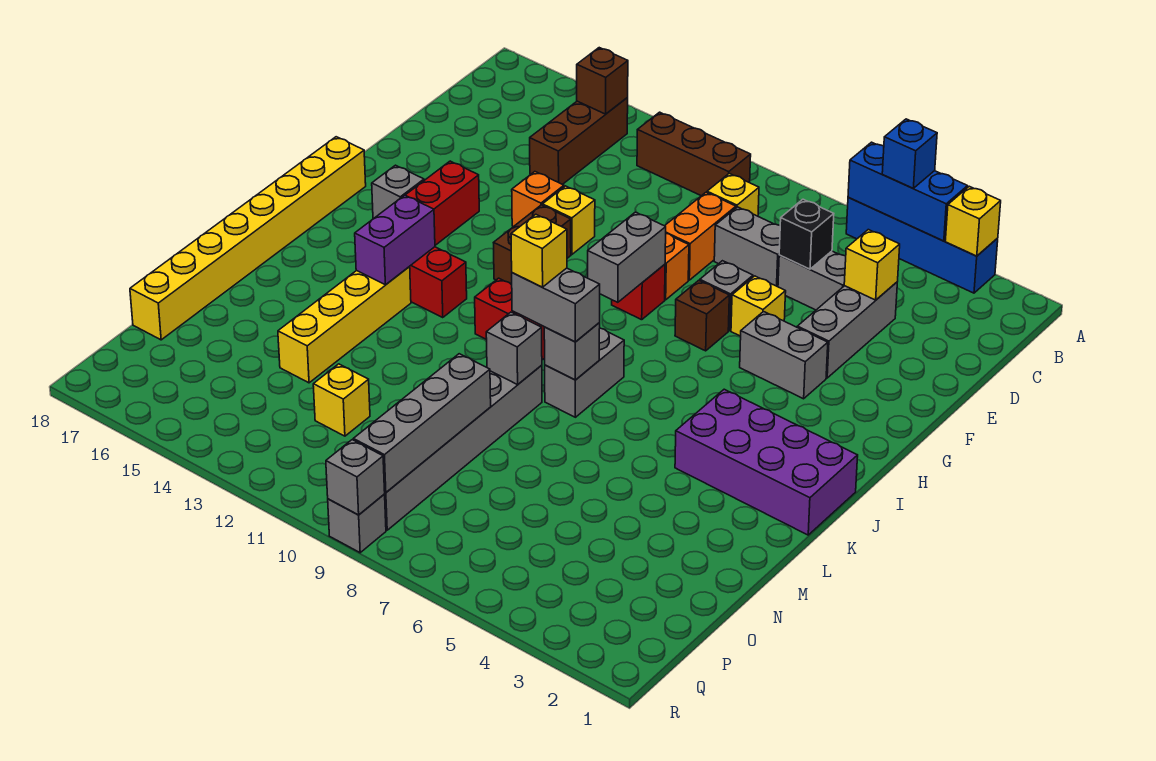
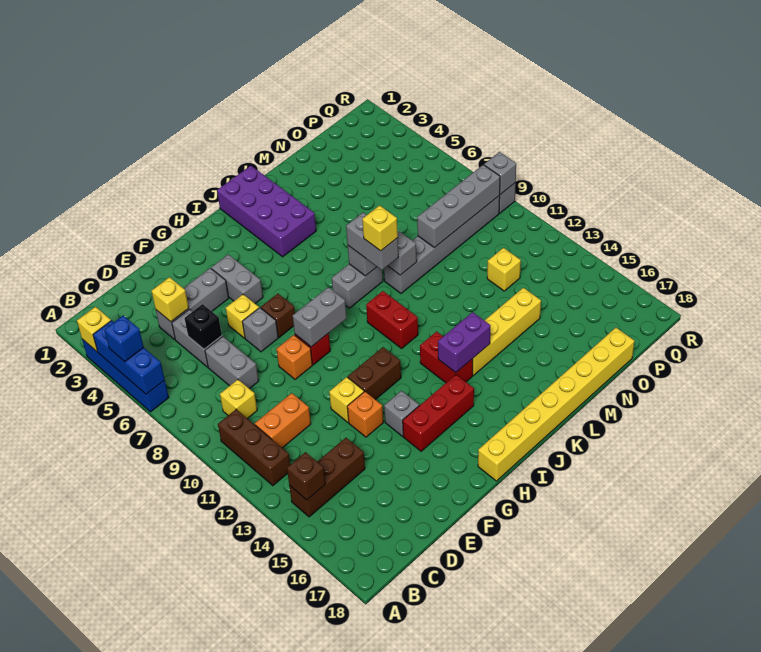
orange brick D9:E9 level 1 -> orange brick C11:D11 level 1
grey brick H16 level 1 -> grey brick G14 level 1

